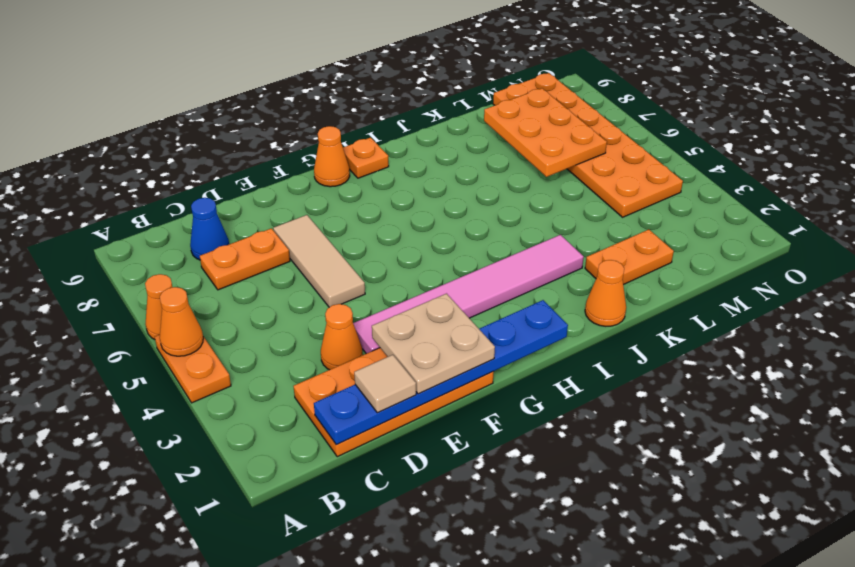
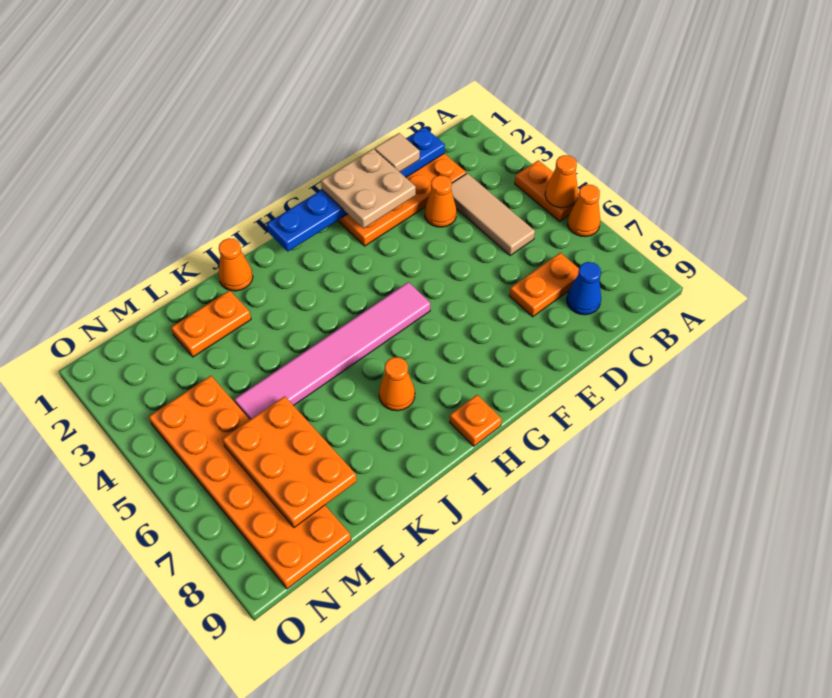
pink tile E3:J3 level 1 -> pink tile G5:L5 level 1
tan tile E5:E7 level 1 -> tan tile C3:C5 level 1
orange cone G9 level 1 -> orange cone I7 level 1

